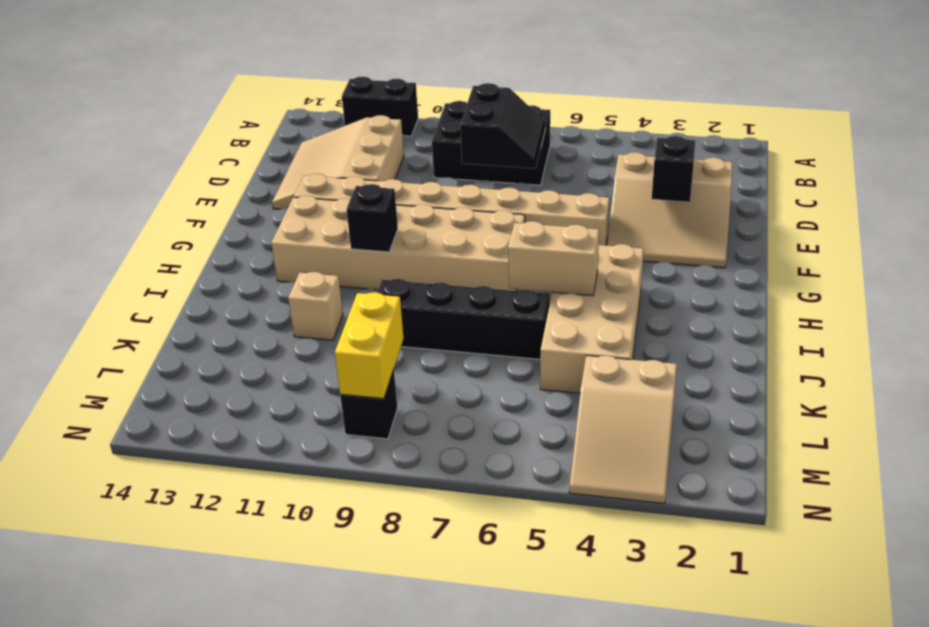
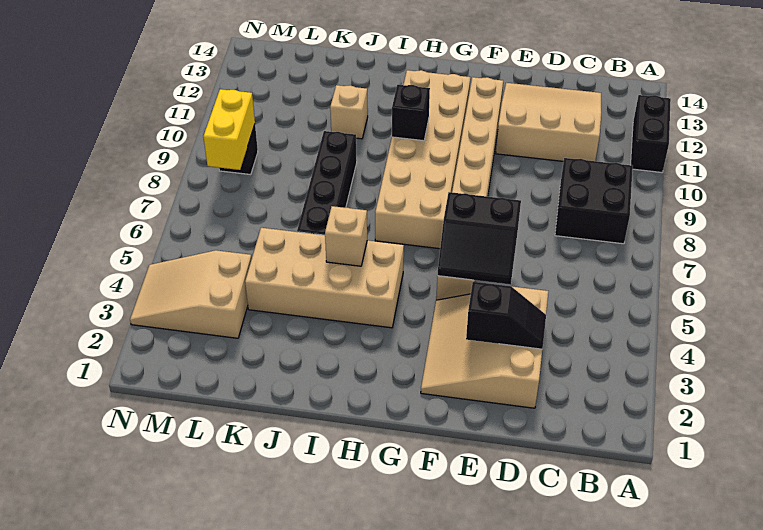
black brick B7:C9 level 1 -> black brick B8:C9 level 1
black slope C7:D8 level 2 top 8 -> black slope E5:F6 level 2 top 6
tan brick I5:I6 level 2 -> tan brick I5 level 2
yellow brick L9:M9 level 2 -> yellow brick M8:M9 level 2

